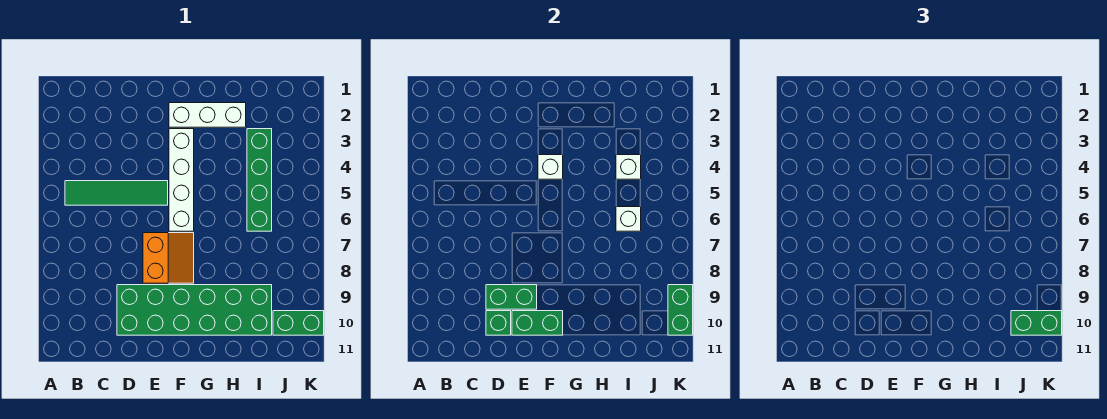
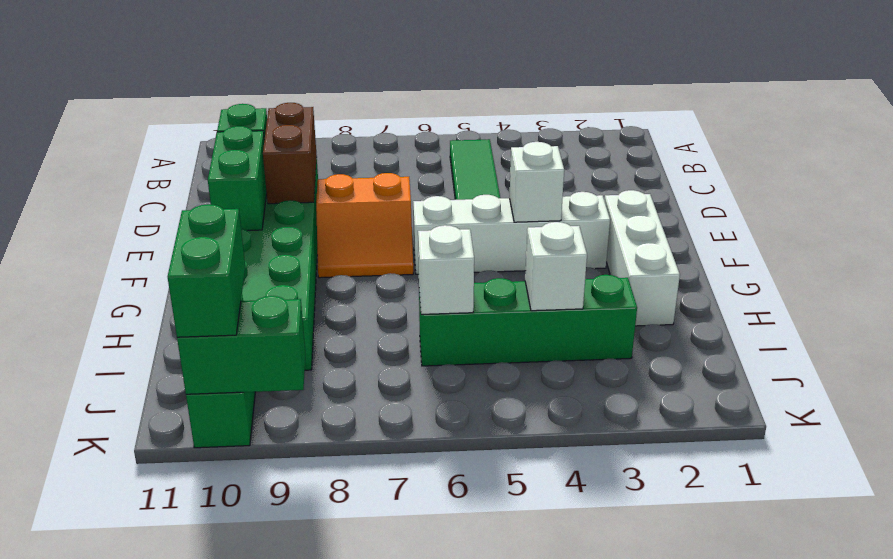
green brick D9:E9 level 2 -> brown brick D9:E9 level 2

